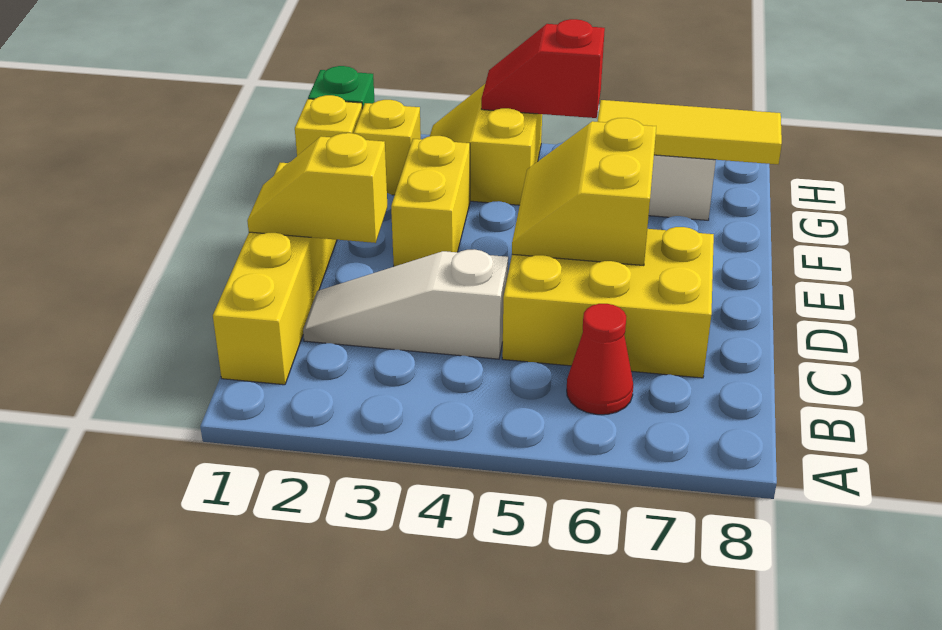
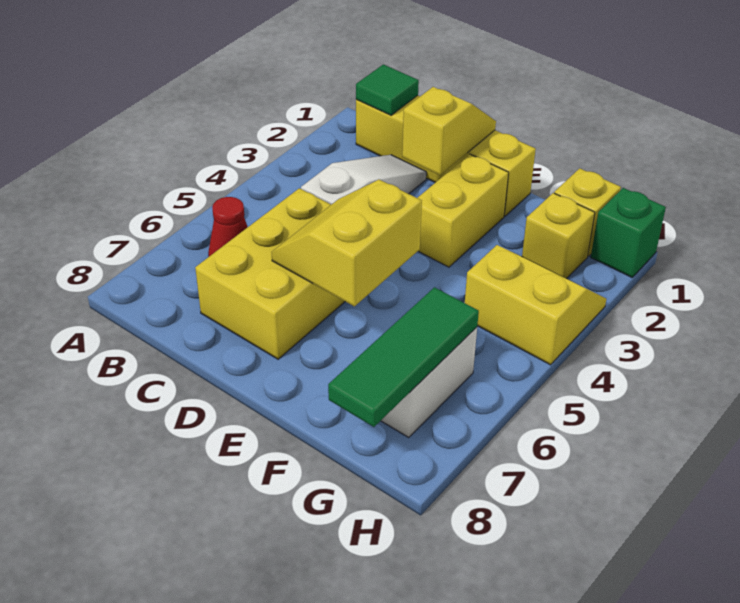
none -> green tile B1 level 2
yellow slope D5:E6 level 2 top 6 -> yellow slope D5:E6 level 2 top E
yellow brick E3:F3 level 1 -> yellow brick E2:E3 level 1
yellow tile G6:G8 level 2 -> green tile G6:G8 level 2
red slope H4:H5 level 2 top 5 -> none

